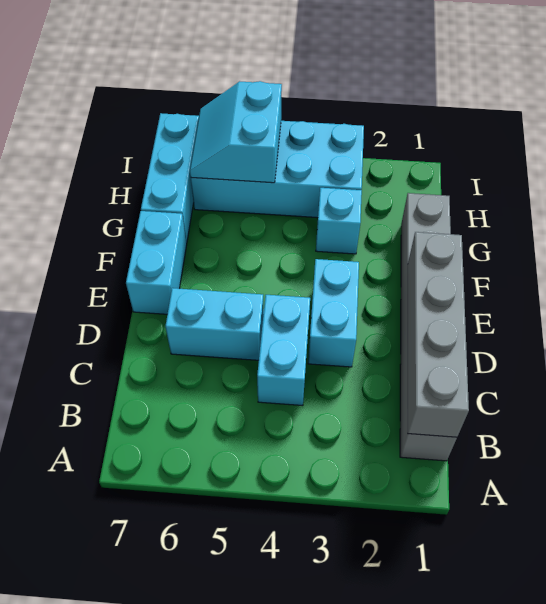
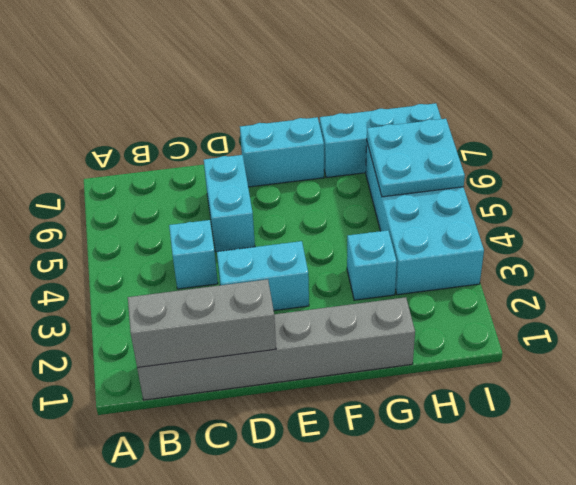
grey brick B1:E1 level 2 -> grey brick B1:D1 level 2
cyan brick C4:D4 level 1 -> cyan brick C4 level 1
cyan slope H5:I6 level 2 top 5 -> cyan plate H5:I6 level 2

